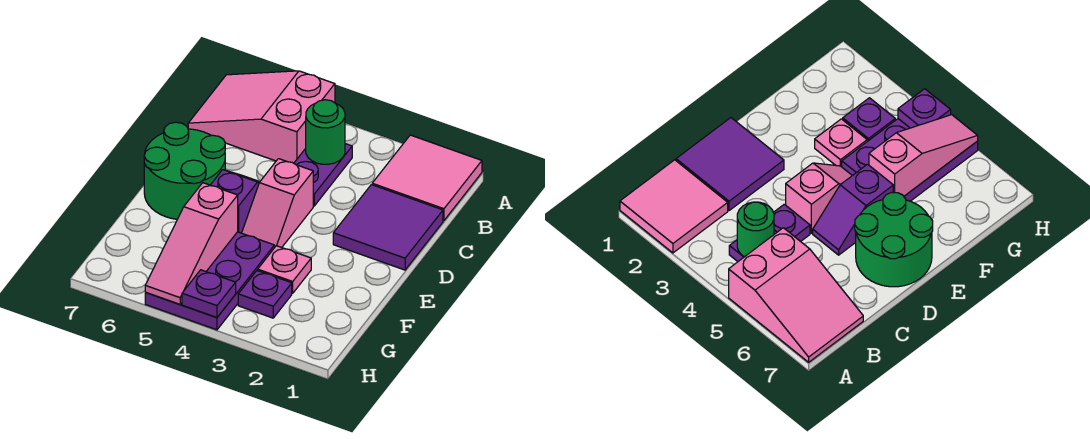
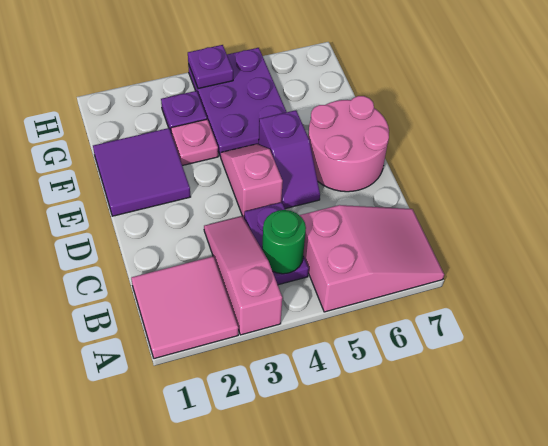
purple tile C1:D2 level 1 -> purple tile E1:F2 level 1
green round brick D6:E7 level 1 -> pink round brick D6:E7 level 1
pink slope F5:H5 level 2 top F -> pink slope A3:C3 level 1 top A

